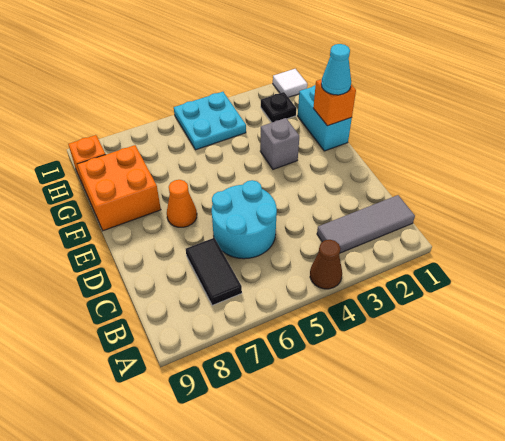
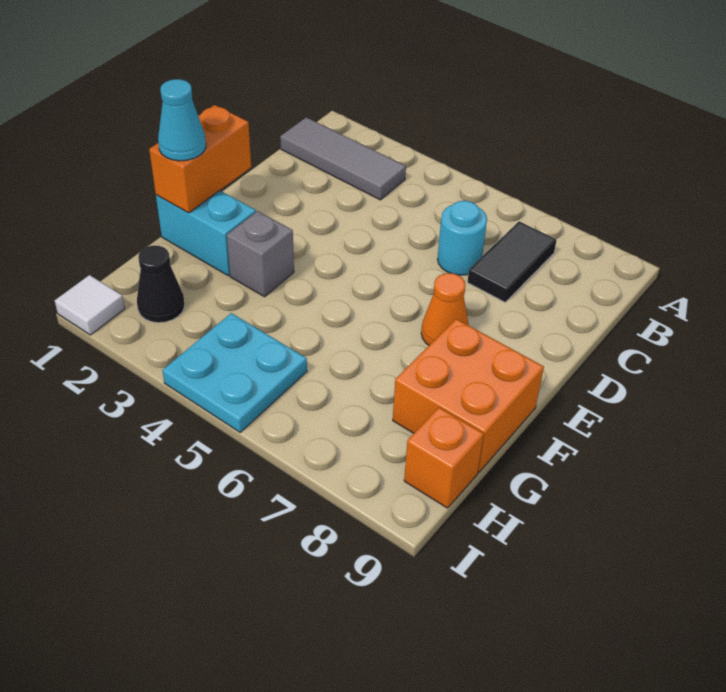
brown cone A4 level 1 -> none
cyan round brick C5:D6 level 1 -> cyan round brick C6 level 1
cyan brick F1:G1 level 1 -> cyan brick F1:F2 level 1
orange brick F1 level 2 -> orange brick E1:F1 level 2
black plate H2 level 1 -> black cone H2 level 1

